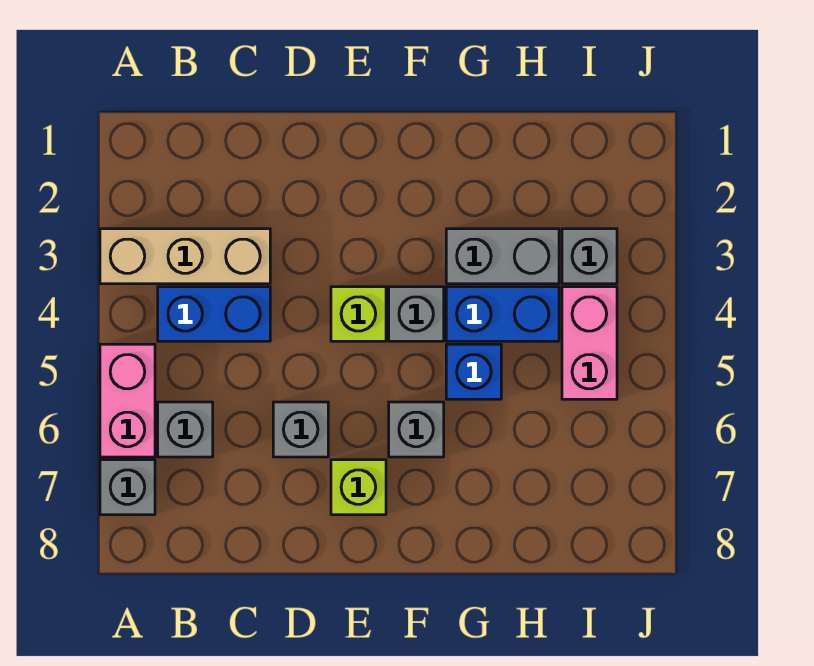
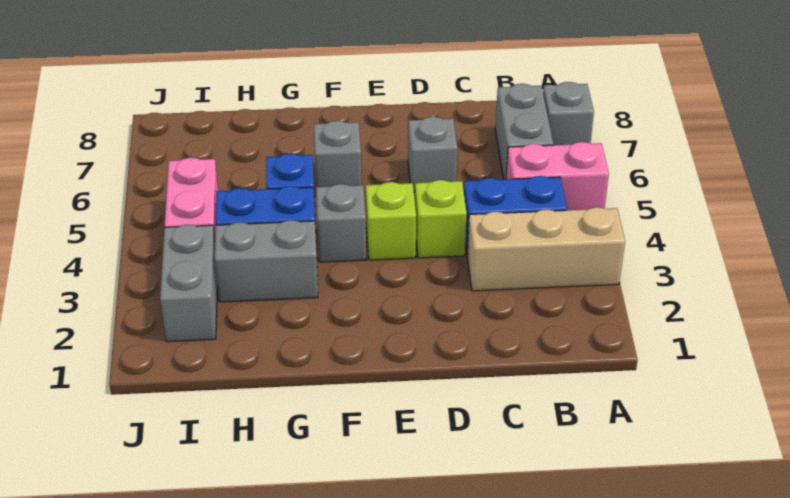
pink brick A5:A6 level 1 -> pink brick A5:B5 level 1
grey brick B6 level 1 -> grey brick B6:B7 level 1
lime brick E7 level 1 -> lime brick D4 level 1
grey brick I3 level 1 -> grey brick I2:I3 level 1

